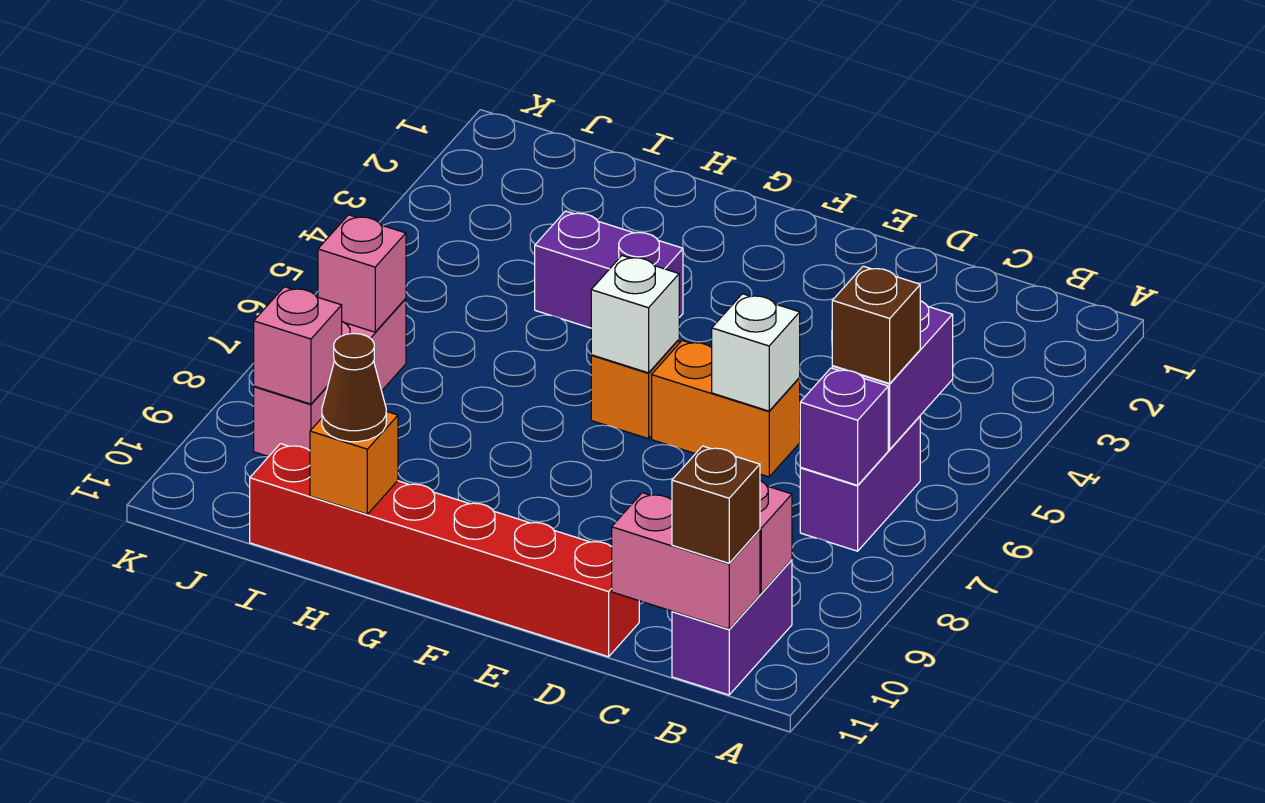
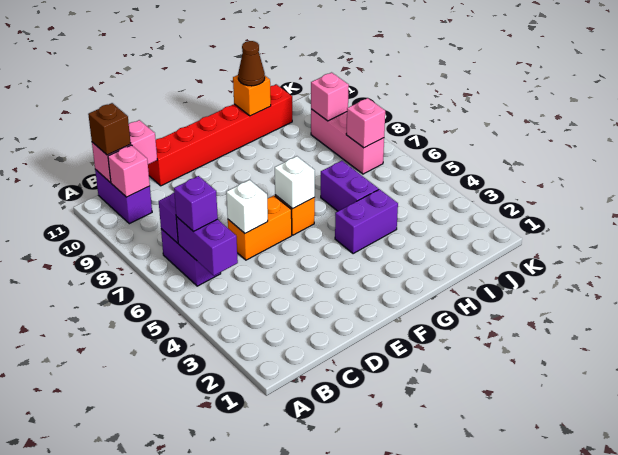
brown brick B6 level 3 -> purple brick B6 level 3
none -> purple brick H5:H6 level 1

